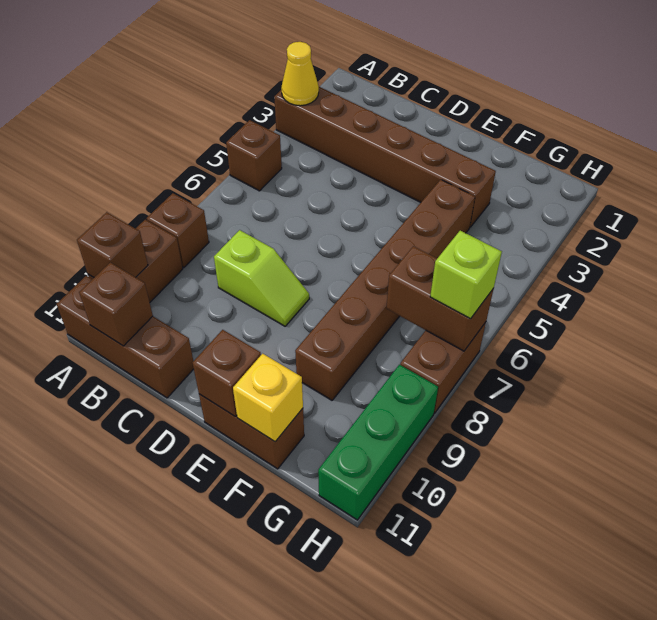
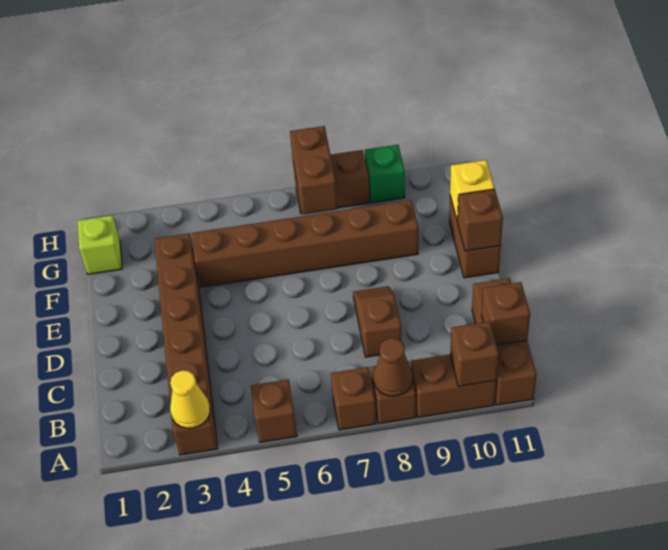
none -> brown brick A7 level 1
none -> brown cone A8 level 2
lime slope C8:D8 level 1 top C -> brown slope C8:D8 level 1 top C
lime brick H7 level 3 -> lime brick G1 level 1
green brick H9:H11 level 1 -> green brick H9 level 1

